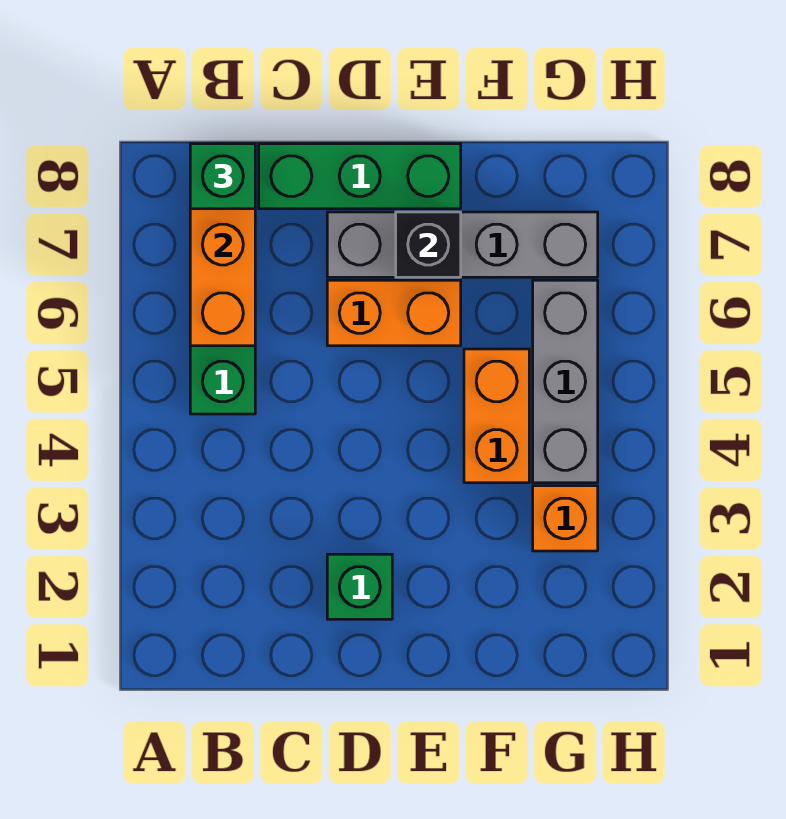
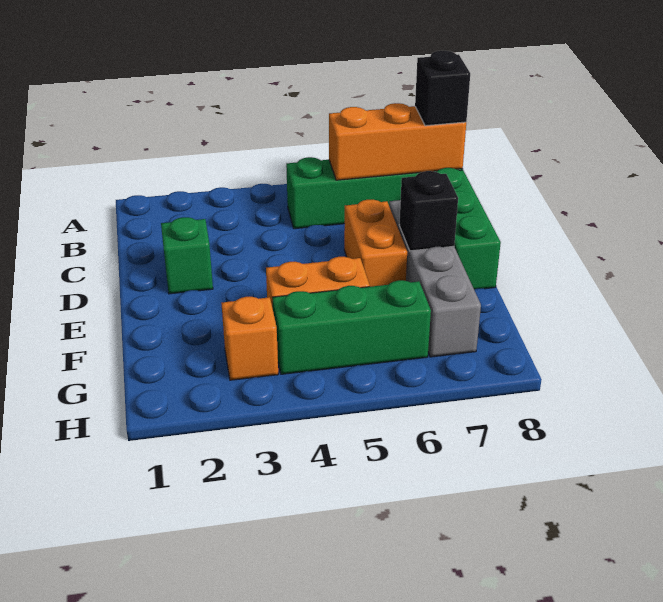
green brick B8 level 3 -> black brick B8 level 3
grey brick G4:G6 level 1 -> green brick G4:G6 level 1

